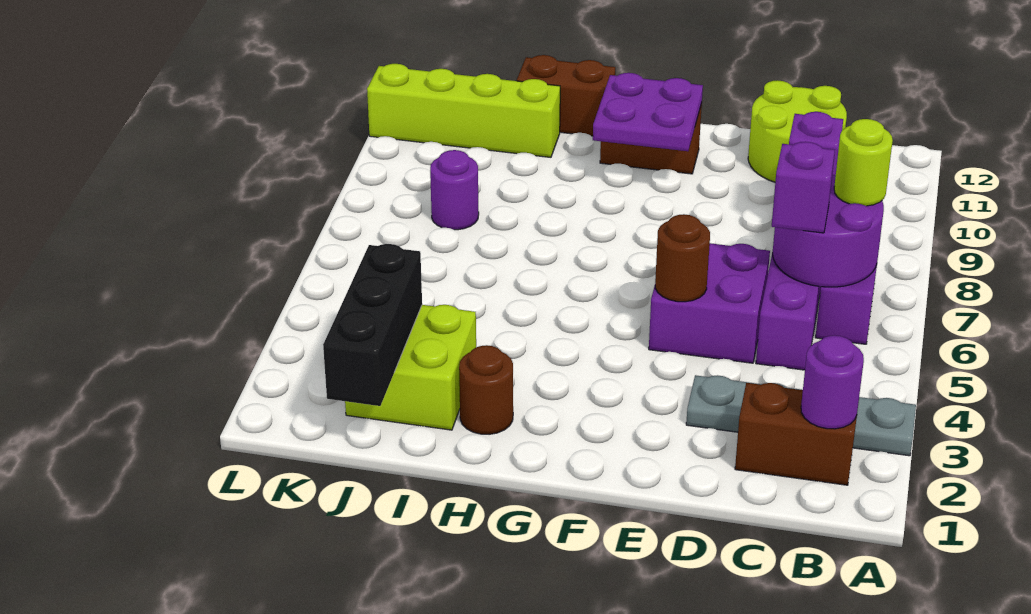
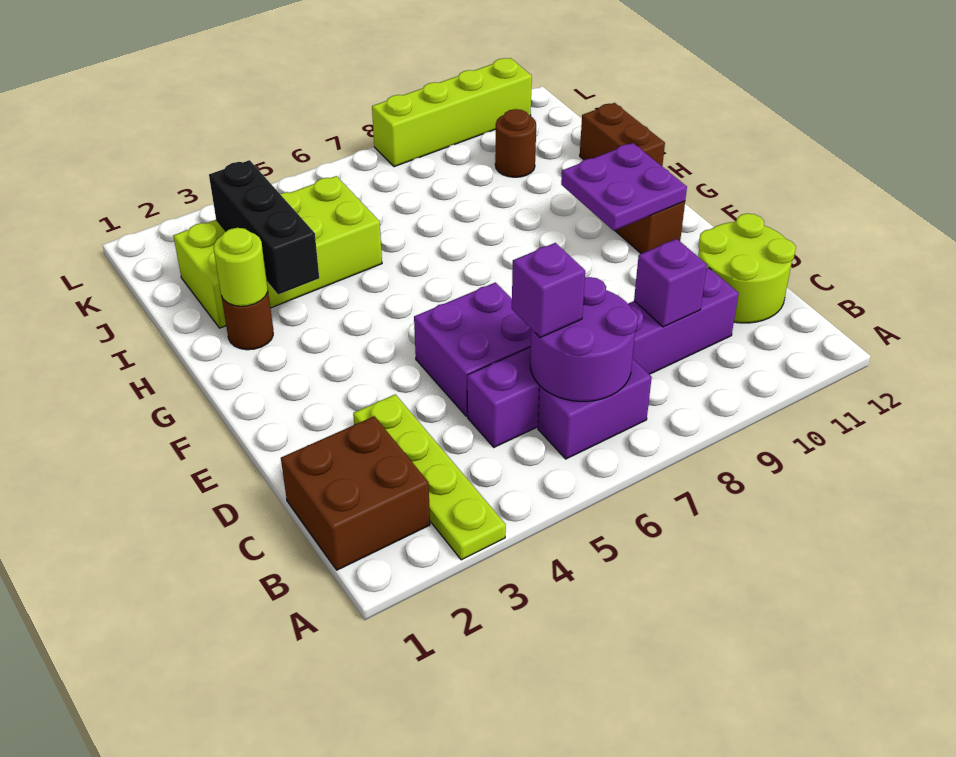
grey plate A3:D3 level 1 -> lime plate A3:D3 level 1
brown brick B2:C2 level 1 -> brown brick B1:C2 level 1
purple round brick B2 level 2 -> none
lime round brick B7 level 3 -> lime round brick H2 level 2
brown round brick E5 level 2 -> brown round brick J10 level 1
lime brick I2:J3 level 1 -> lime brick I2:J5 level 1
lime brick I11:L11 level 1 -> lime brick L8:L11 level 1
black brick J1:J3 level 2 -> black brick H3:J3 level 2
purple round brick J8 level 1 -> none

